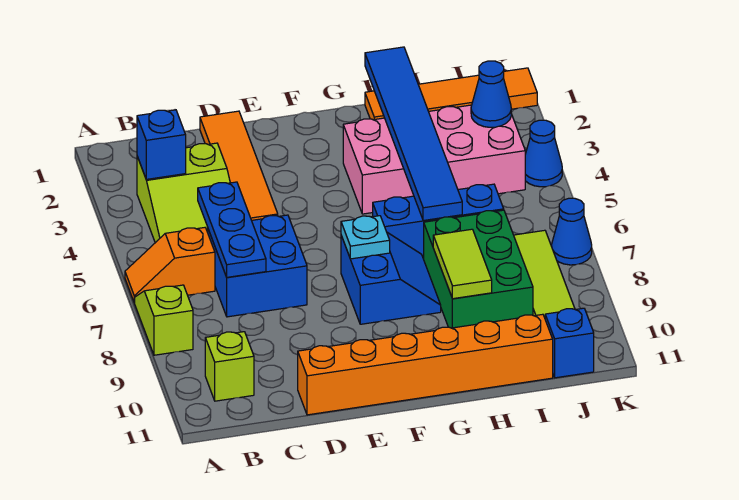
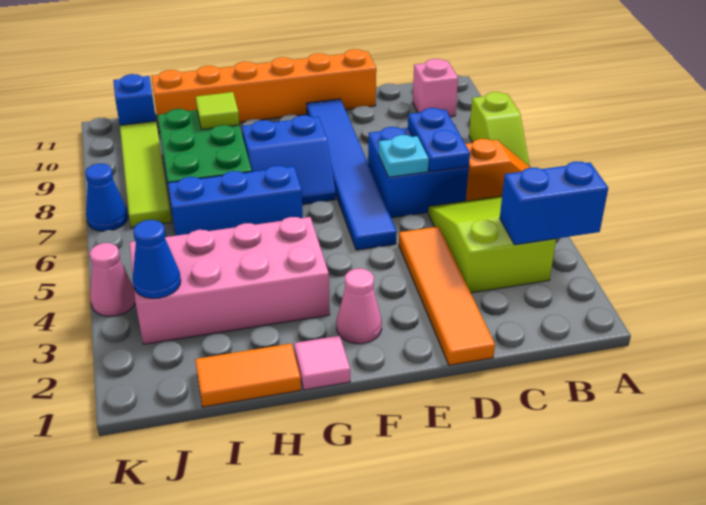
blue brick B3 level 2 -> blue brick A3:B3 level 2
lime brick B10 level 1 -> pink brick B10 level 1
blue plate C5:C7 level 2 -> blue plate C6:C7 level 2
none -> pink cone F2 level 1
blue slope F7:G8 level 1 top F -> blue slope F7:G8 level 1 top 8
cyan plate F7 level 2 -> cyan plate D6 level 2
none -> pink tile G1 level 1
orange tile H1:K1 level 1 -> orange tile H1:I1 level 1
blue tile H1:H6 level 2 -> blue tile E5:E10 level 1
lime tile H8:H9 level 2 -> lime tile H9 level 2
blue cone K4 level 1 -> pink cone K4 level 1

